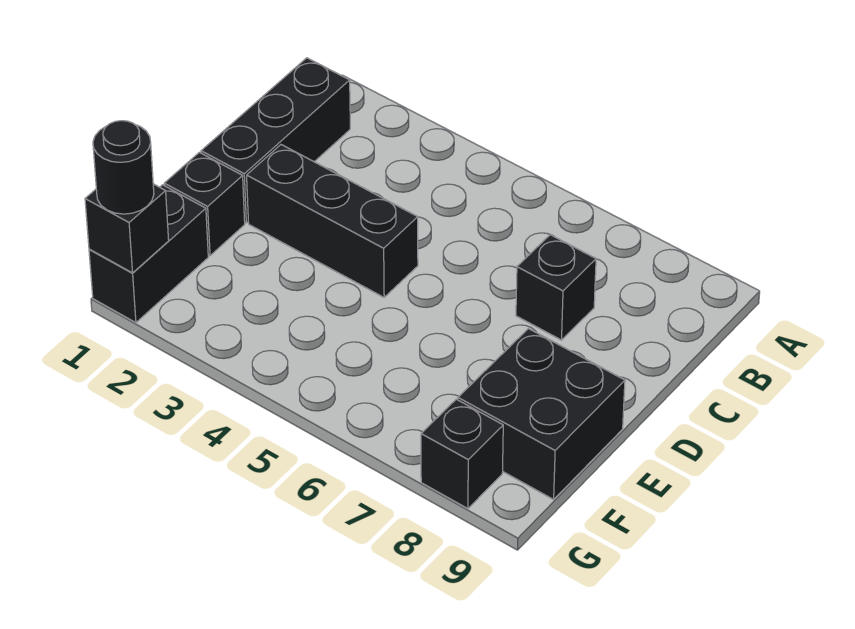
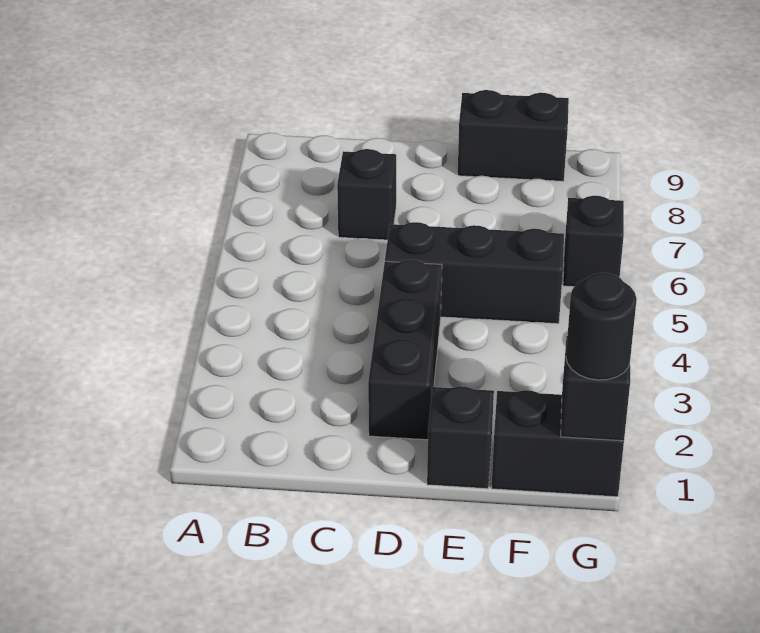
black brick B1:D1 level 1 -> black brick D5:F5 level 1
black brick E8:F9 level 1 -> black brick E9:F9 level 1
black brick G8 level 1 -> black brick G6 level 1

